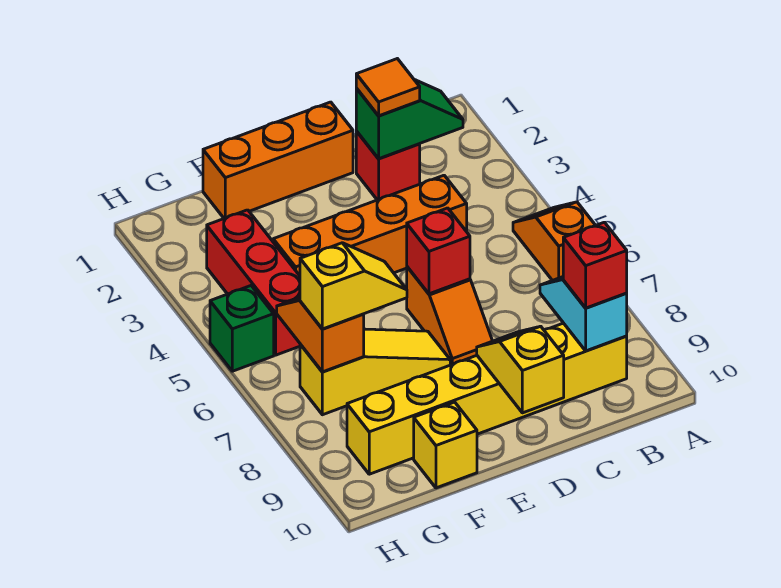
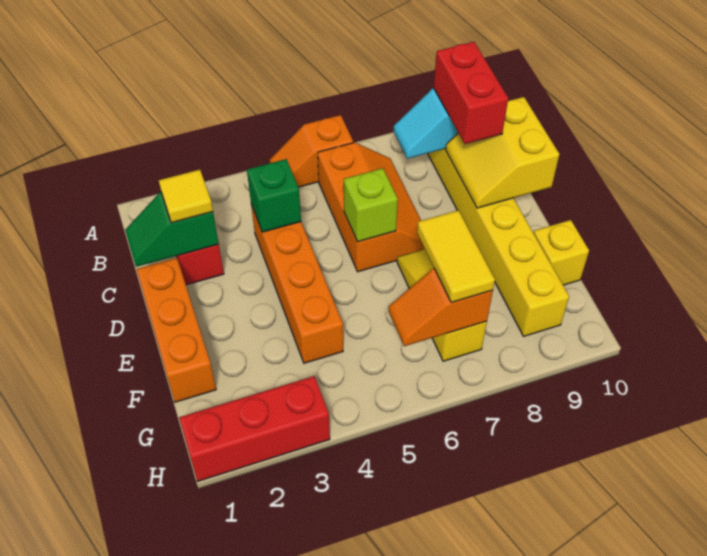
green slope B2:C2 level 2 top C -> green slope C1:C2 level 2 top 2
red brick B9 level 3 -> red brick B9:C9 level 3
orange tile C2 level 3 -> yellow tile C2 level 3
orange slope D6:D7 level 1 top 6 -> orange slope B6:D7 level 1 top 6
red brick D6 level 2 -> lime brick D6 level 2
yellow slope D9:D10 level 2 top 10 -> yellow slope C9:D10 level 2 top 10
yellow slope F7:G7 level 3 top G -> yellow tile F7:G7 level 3
red brick G3:G5 level 1 -> red brick H1:H3 level 1
green brick H5 level 1 -> green brick C4 level 2

